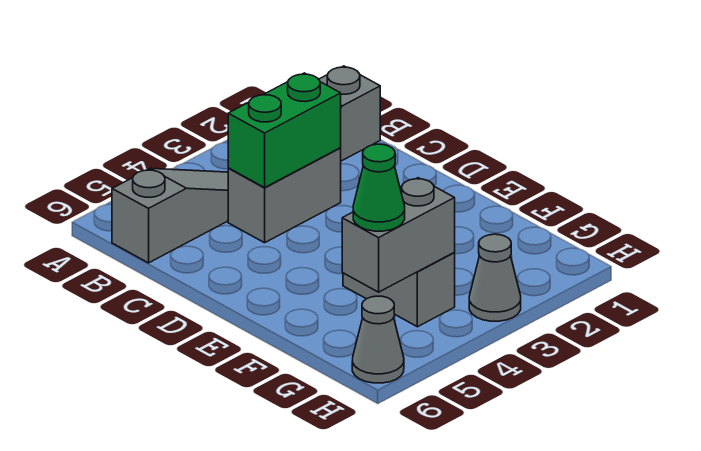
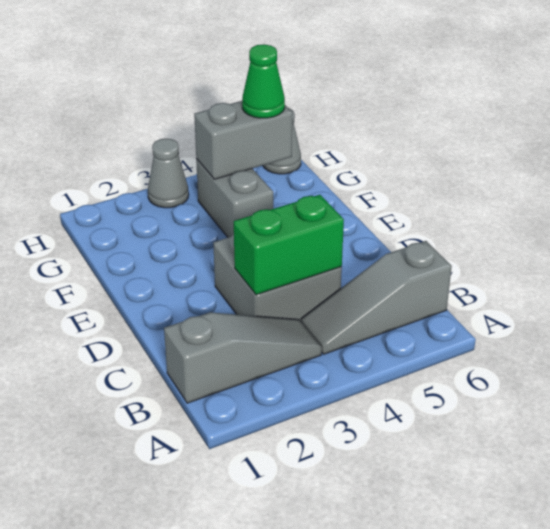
grey brick C3:C4 level 1 -> grey brick C3:D4 level 1

